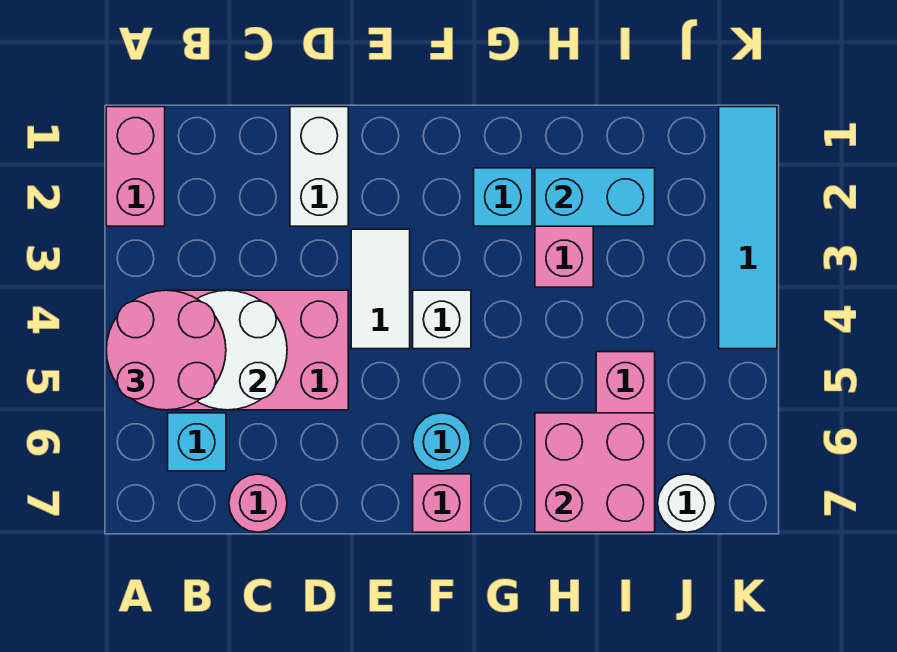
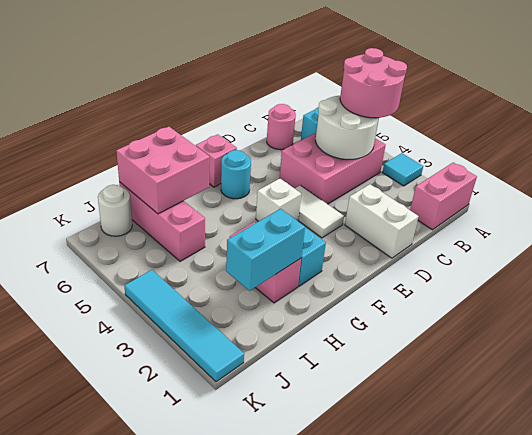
pink brick A1:A2 level 1 -> pink brick A1:B1 level 1
none -> cyan tile A3 level 1

